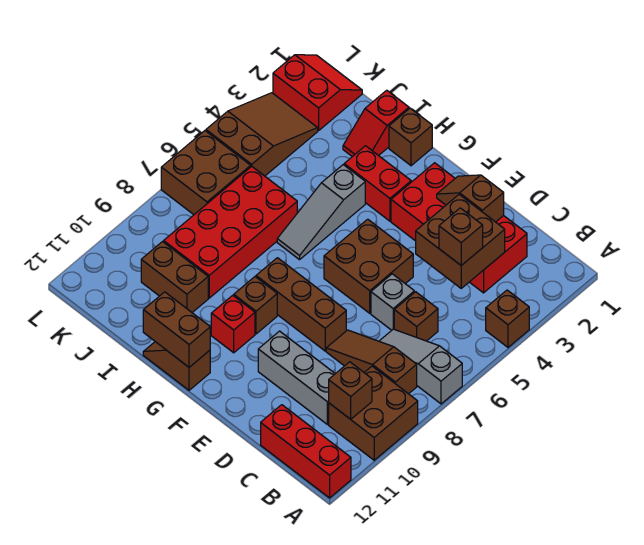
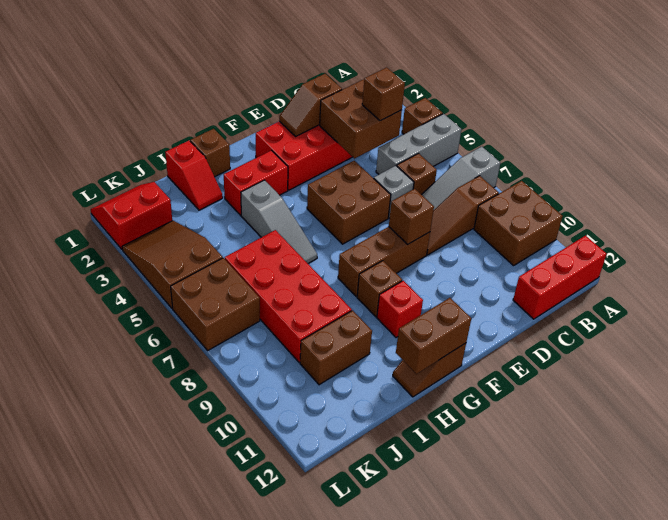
brown brick B10 level 2 -> brown brick E8 level 2
grey brick C10:E10 level 1 -> grey brick A5:C5 level 1

